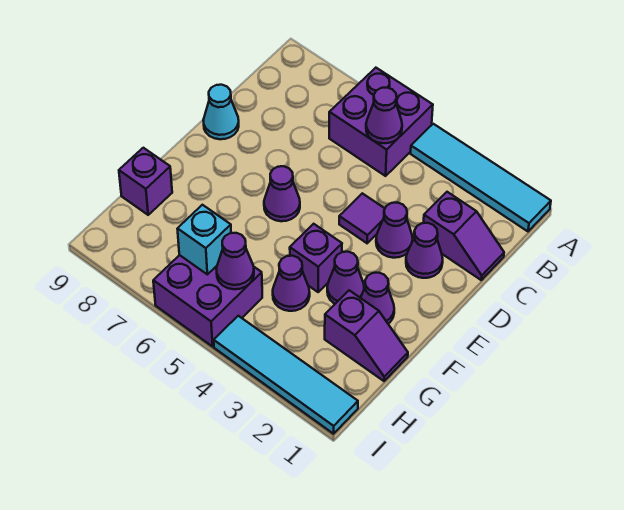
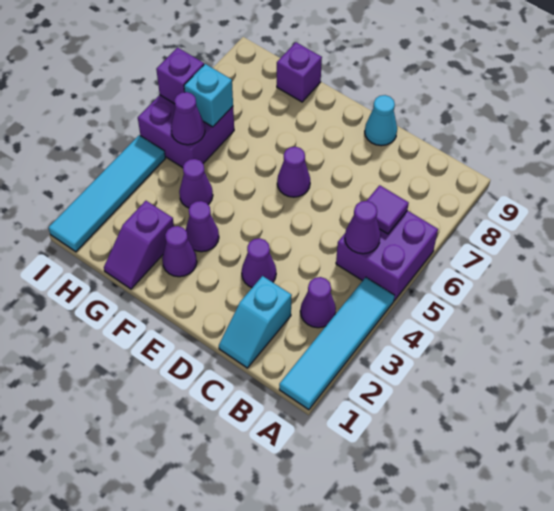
purple slope C1:C2 level 1 top 2 -> cyan slope C1:C2 level 1 top 2
purple cone D2 level 1 -> purple cone B3 level 1
purple tile D4 level 1 -> purple tile B6 level 2
purple brick F4 level 1 -> purple brick I6 level 2

